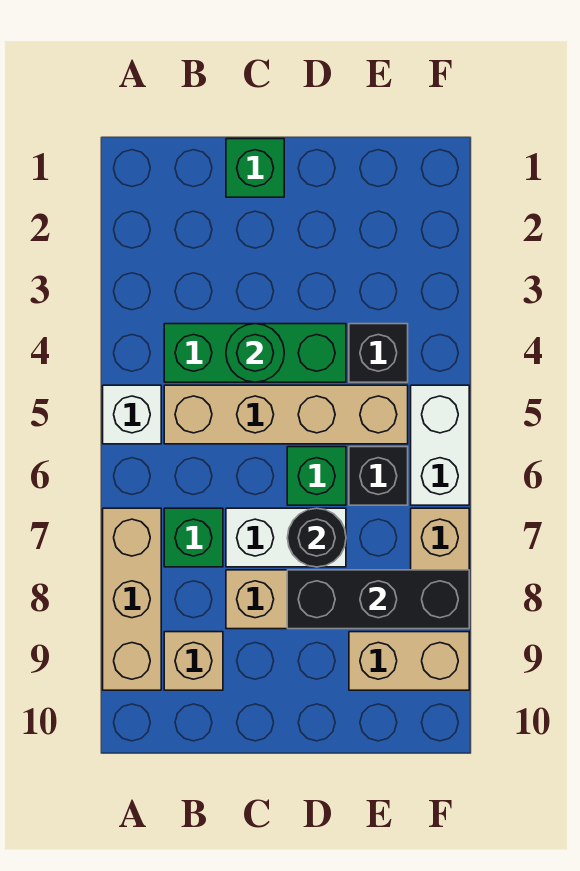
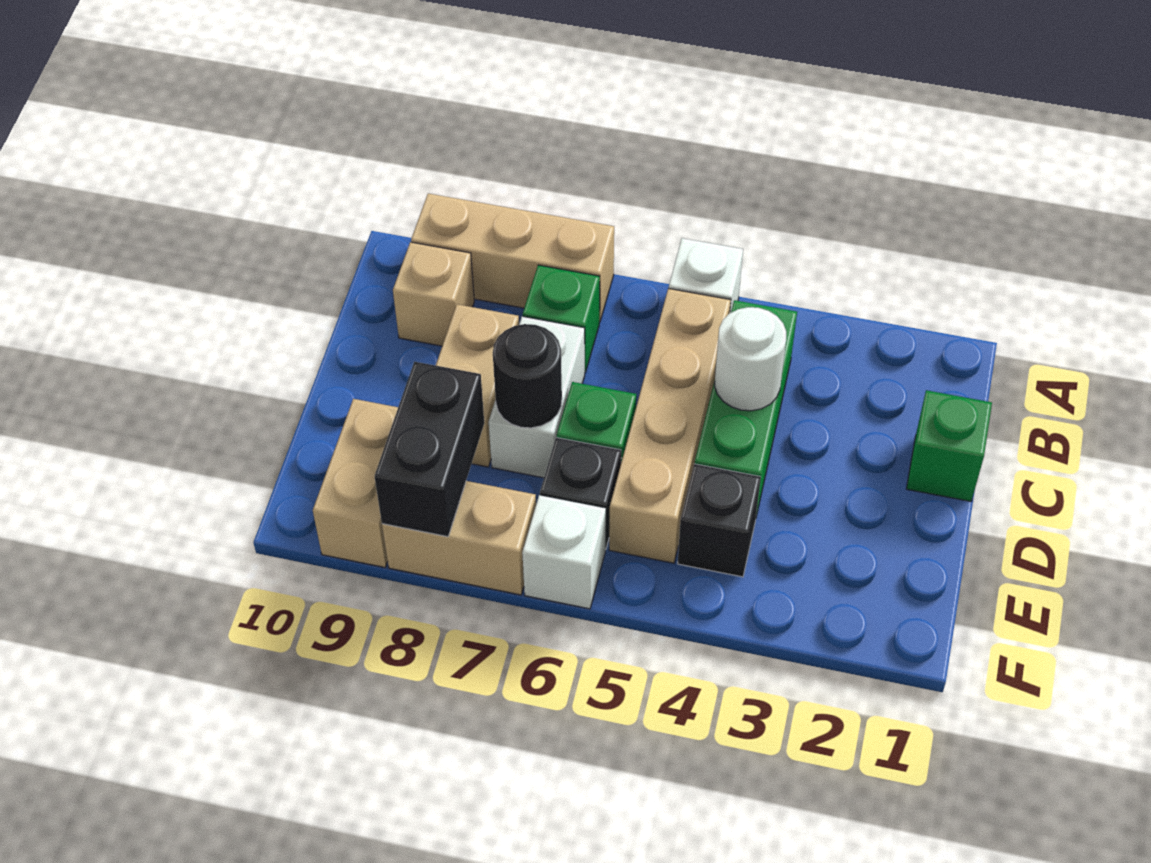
green round brick C4 level 2 -> white round brick C4 level 2
black brick D8:F8 level 2 -> black brick E8:F8 level 2
white brick F5:F6 level 1 -> white brick F6 level 1

